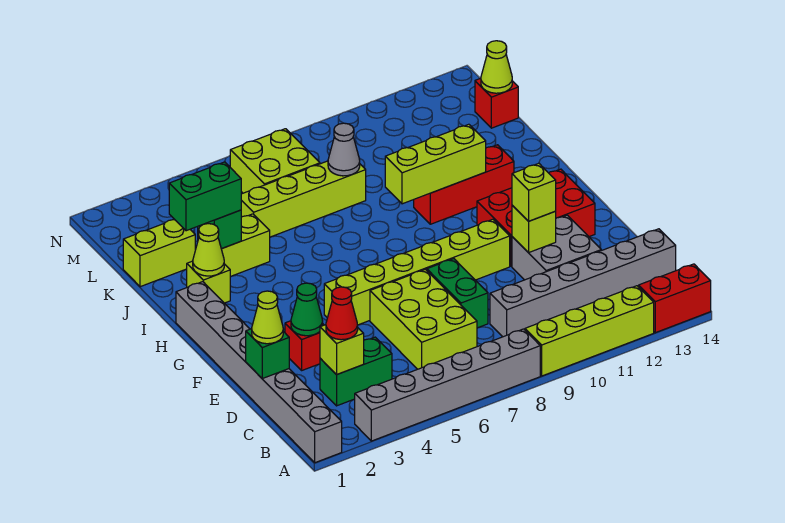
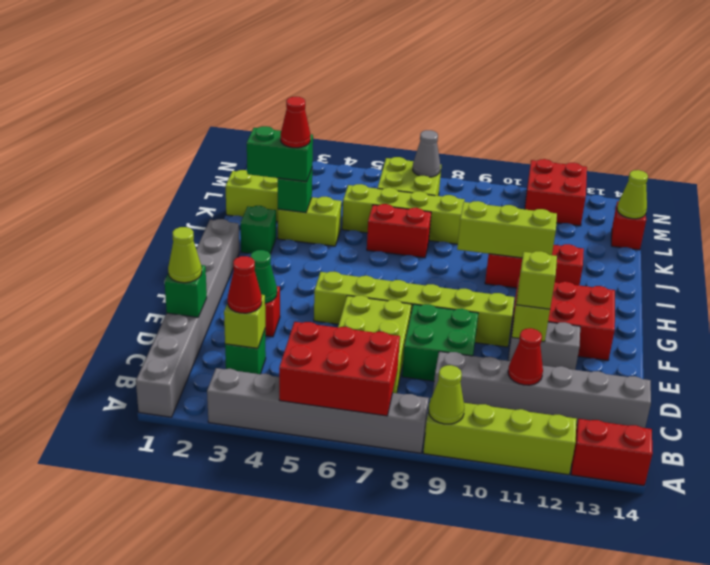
none -> red brick A5:B7 level 2
green brick C3:C4 level 1 -> green brick C3 level 1
none -> red cone C11 level 2
green brick D8:E8 level 1 -> green brick D8:E9 level 1
grey brick D11:E12 level 1 -> grey brick E11:E12 level 1
lime brick I2 level 1 -> green brick I2 level 1
lime cone I2 level 2 -> lime cone A9 level 2
none -> red cone J3 level 4
none -> red brick J6:J7 level 1
grey cone K8 level 2 -> grey cone M7 level 2
none -> red brick M11:N12 level 1

